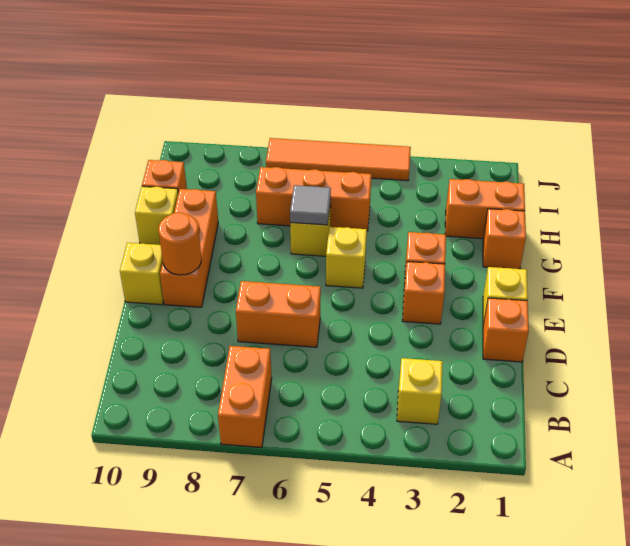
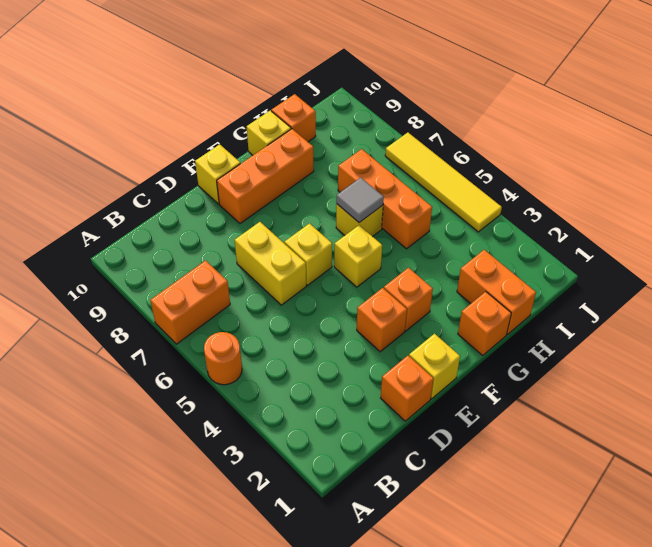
yellow brick B3 level 1 -> yellow brick E6 level 1
orange brick D6:D7 level 1 -> yellow brick D6:D7 level 1
orange round brick E9 level 2 -> orange round brick A5 level 1
orange tile J4:J7 level 1 -> yellow tile J4:J7 level 1

